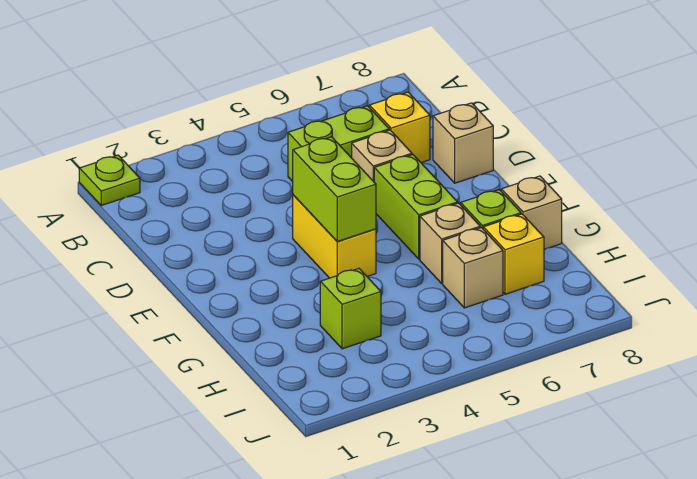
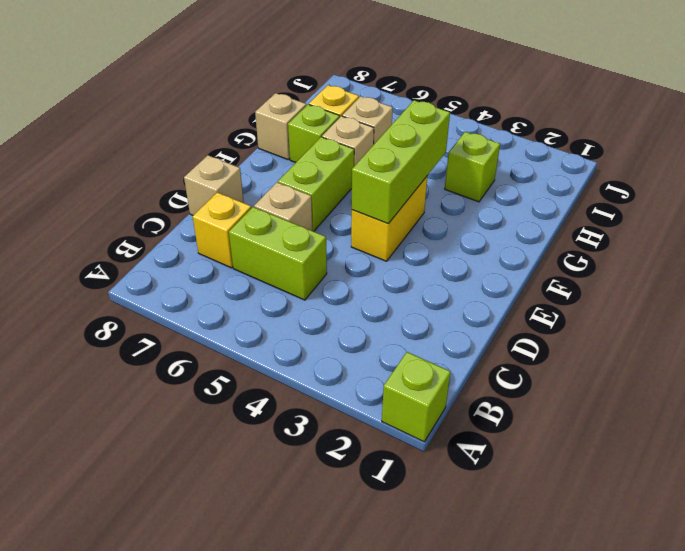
lime plate A1 level 1 -> lime brick A1 level 1
lime brick E4:F4 level 2 -> lime brick E4:G4 level 2

